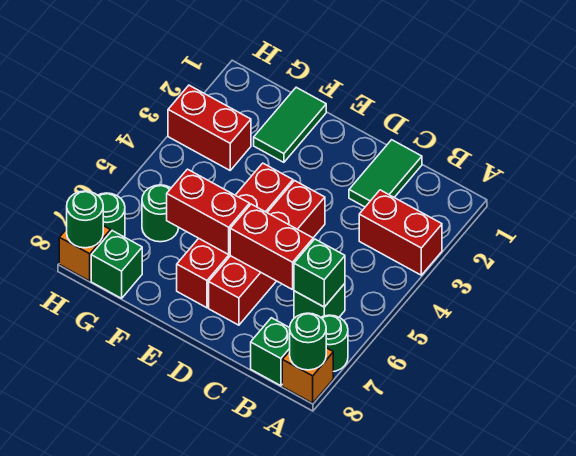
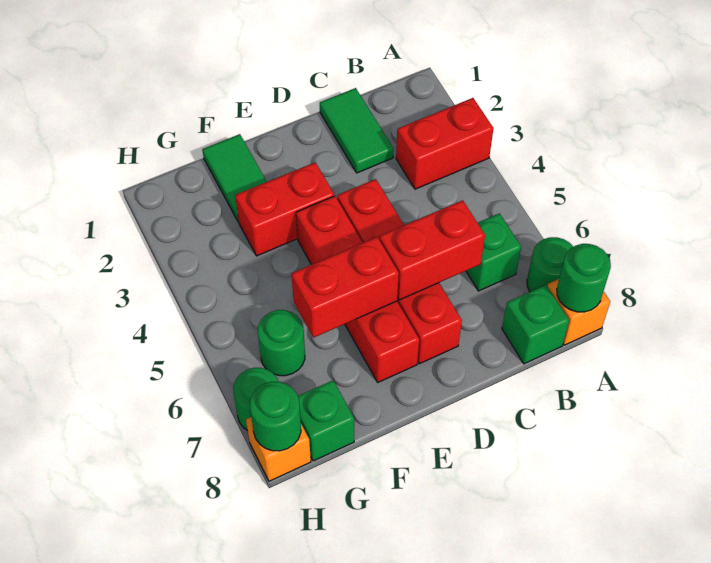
green brick B6 level 2 -> none
red brick G3:H3 level 1 -> red brick E3:F3 level 1

